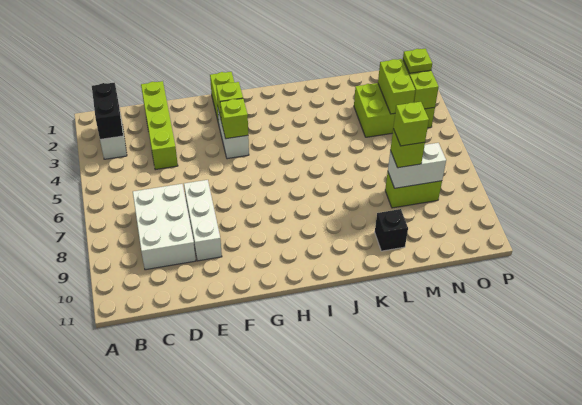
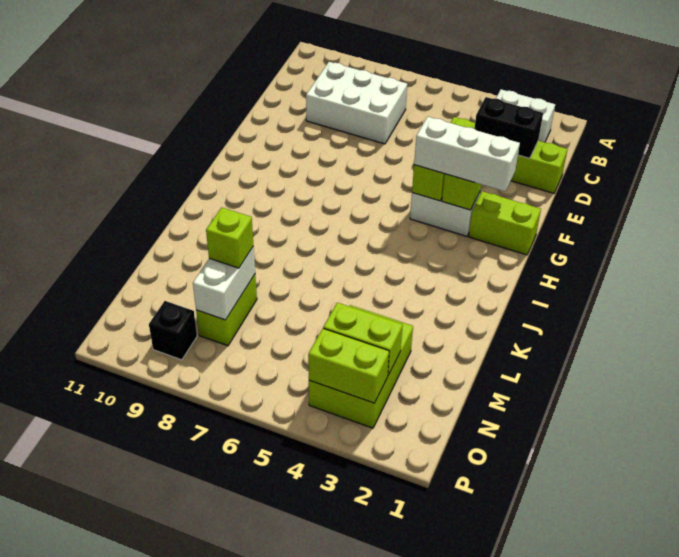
black brick B2:B3 level 2 -> black brick D2:D3 level 2
white brick E7:E9 level 1 -> white brick G2:G4 level 3
black brick L10 level 1 -> black brick O9 level 1
lime brick M8 level 4 -> none
lime plate O3 level 3 -> none

